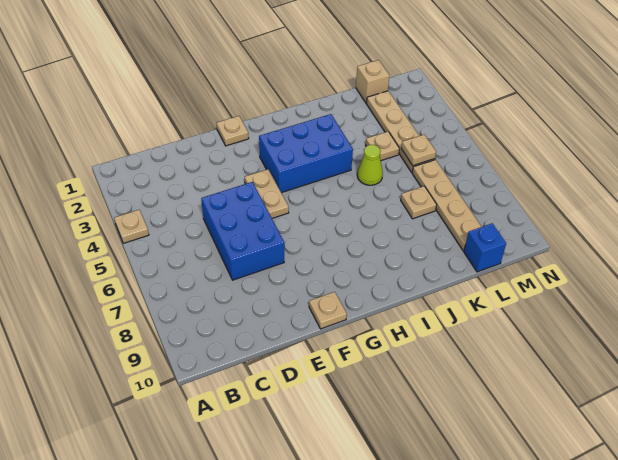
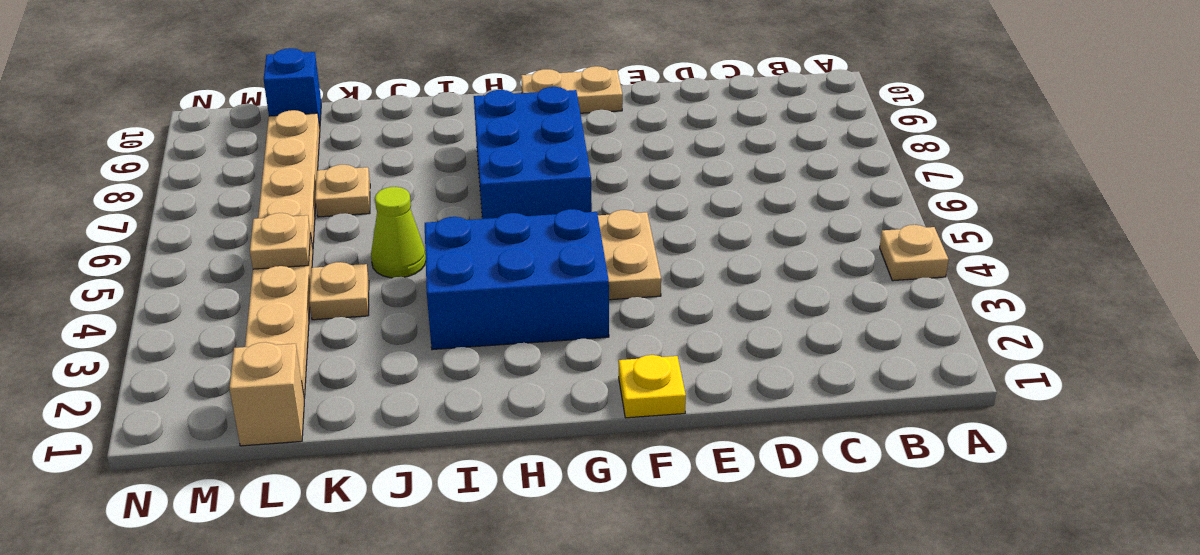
blue brick D5:E7 level 1 -> blue brick G6:H8 level 1
tan plate F1 level 1 -> yellow plate F1 level 1
tan plate F10 level 1 -> tan plate F10:G10 level 1

